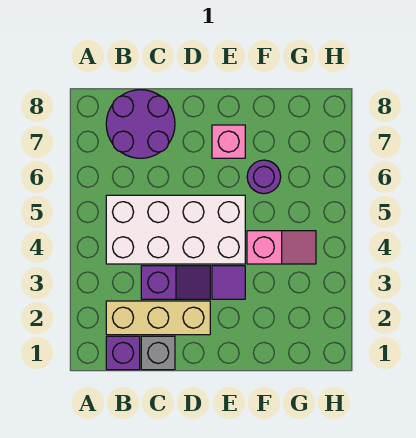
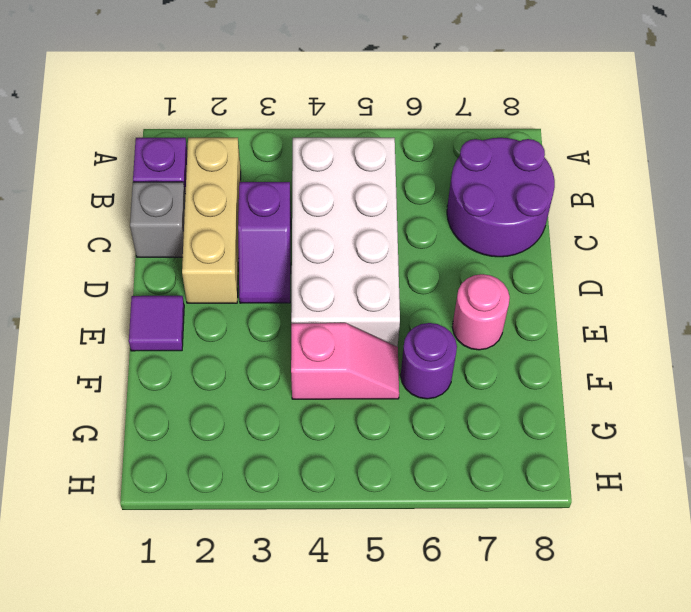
purple tile E3 level 1 -> purple tile E1 level 1
pink brick E7 level 1 -> pink round brick E7 level 1
pink slope F4:G4 level 1 top F -> pink slope F4:F5 level 1 top 4

